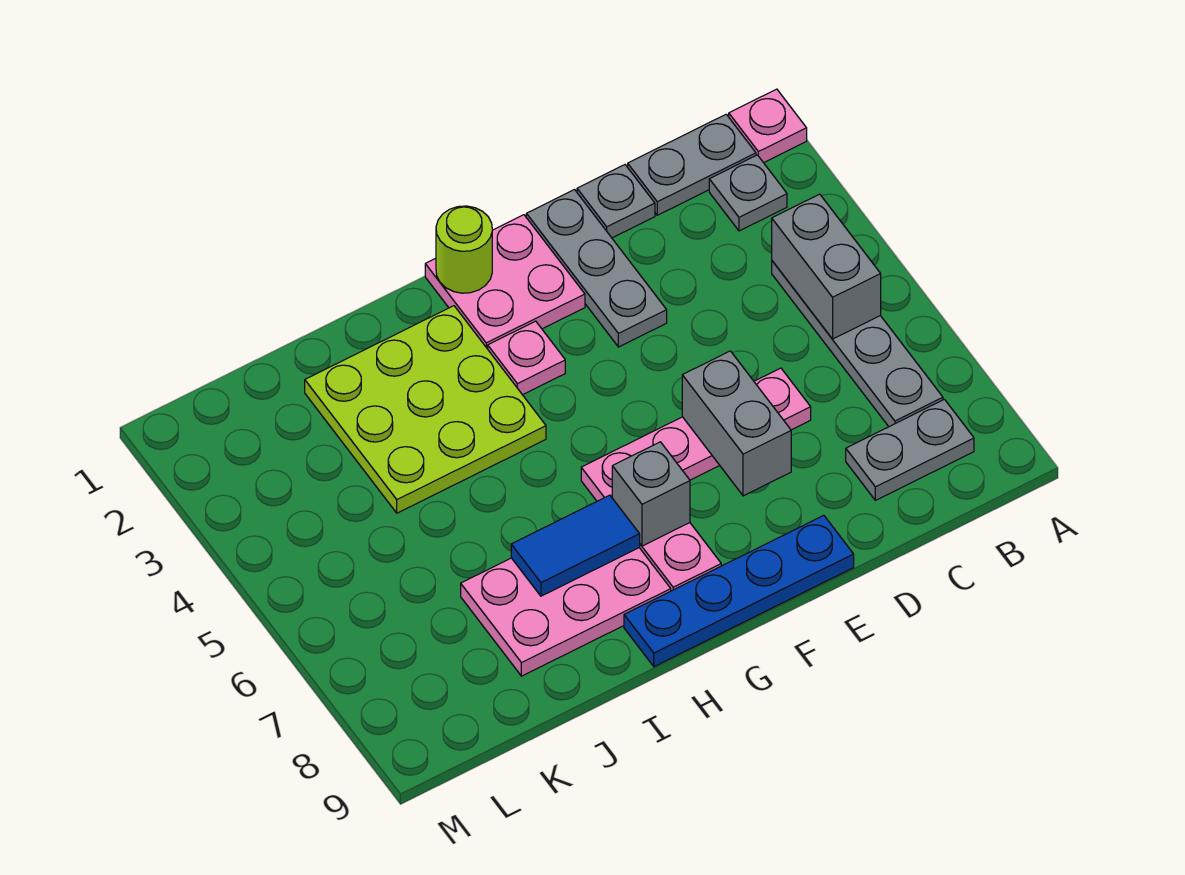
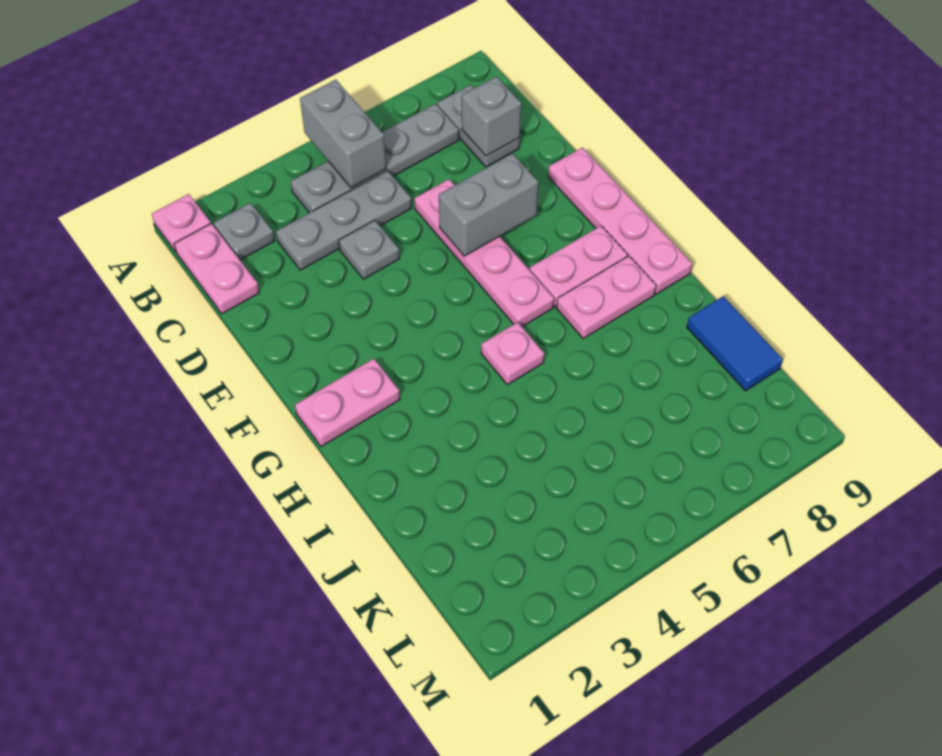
grey plate B1:C1 level 1 -> pink plate B1:C1 level 1
grey brick B4:B5 level 2 -> grey brick A5:B5 level 2
grey plate D1 level 1 -> grey plate D4 level 1
grey plate E1:E3 level 1 -> grey plate C3:C5 level 1
blue plate E9:H9 level 1 -> pink plate E9:H9 level 1
pink plate F1:G2 level 1 -> pink plate G1:G2 level 1
lime round brick G1 level 2 -> none
pink plate G3 level 1 -> pink plate H5 level 1
grey brick G7 level 2 -> grey brick C8 level 2
lime plate H2:J4 level 1 -> none
pink plate H7:J8 level 1 -> pink plate H7:H8 level 1
blue tile H7:I7 level 2 -> blue tile J9:K9 level 1

